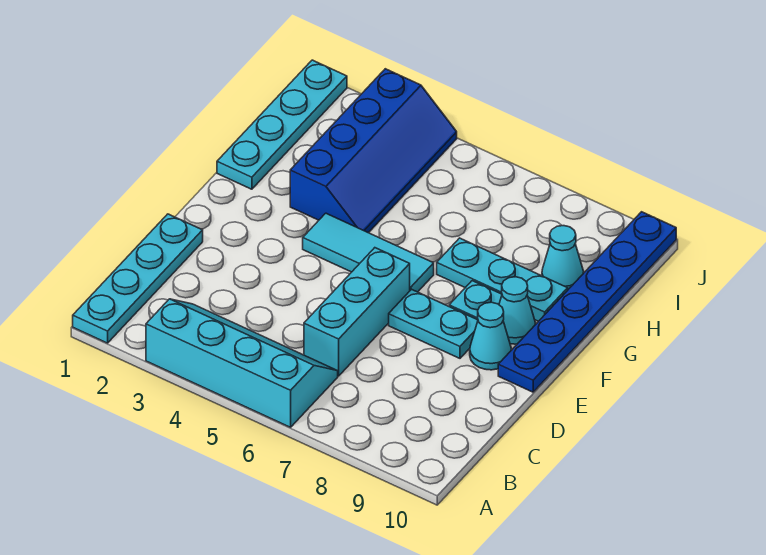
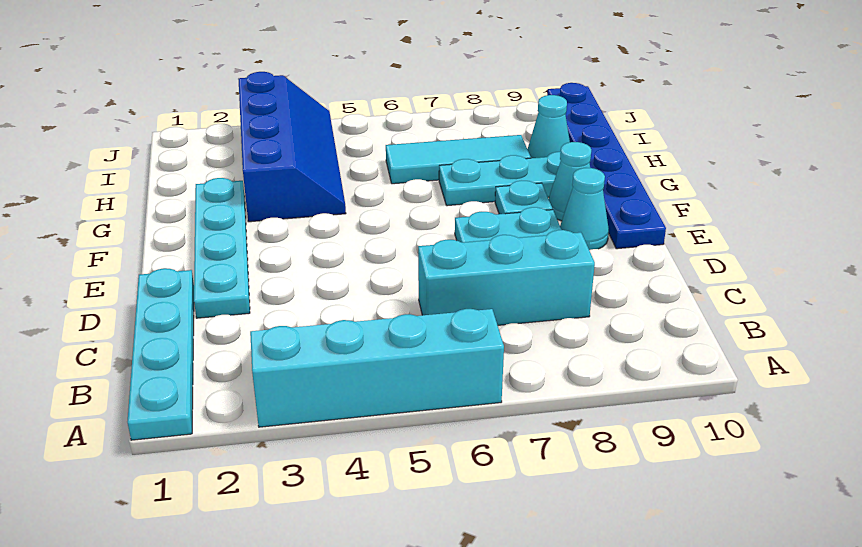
cyan brick C6:E6 level 1 -> cyan brick C6:C8 level 1
cyan tile F4:F6 level 1 -> cyan tile H6:H8 level 1
cyan plate G1:J1 level 1 -> cyan plate D2:G2 level 1

